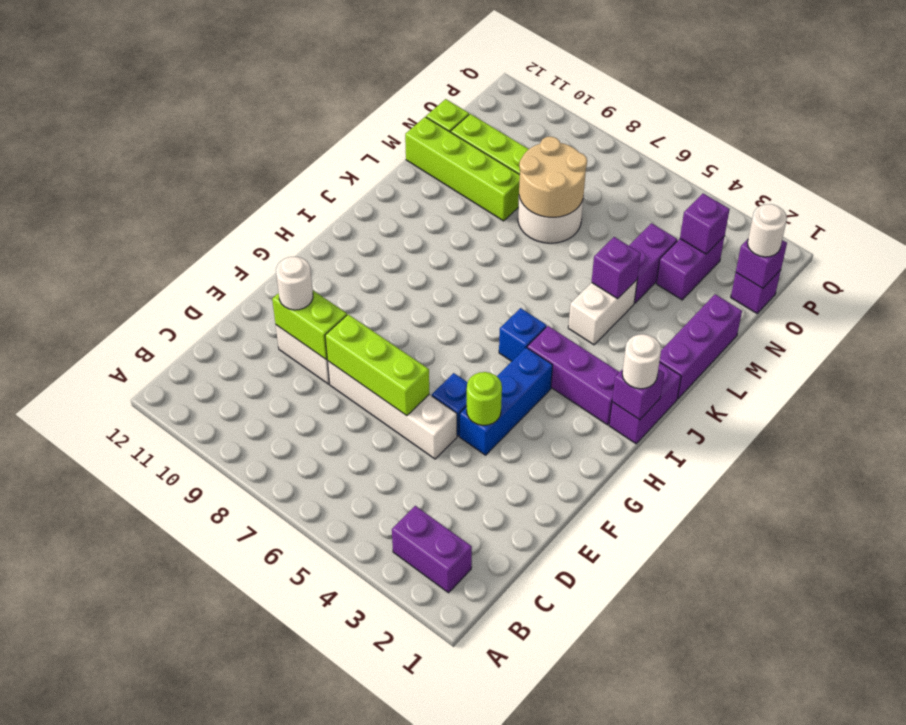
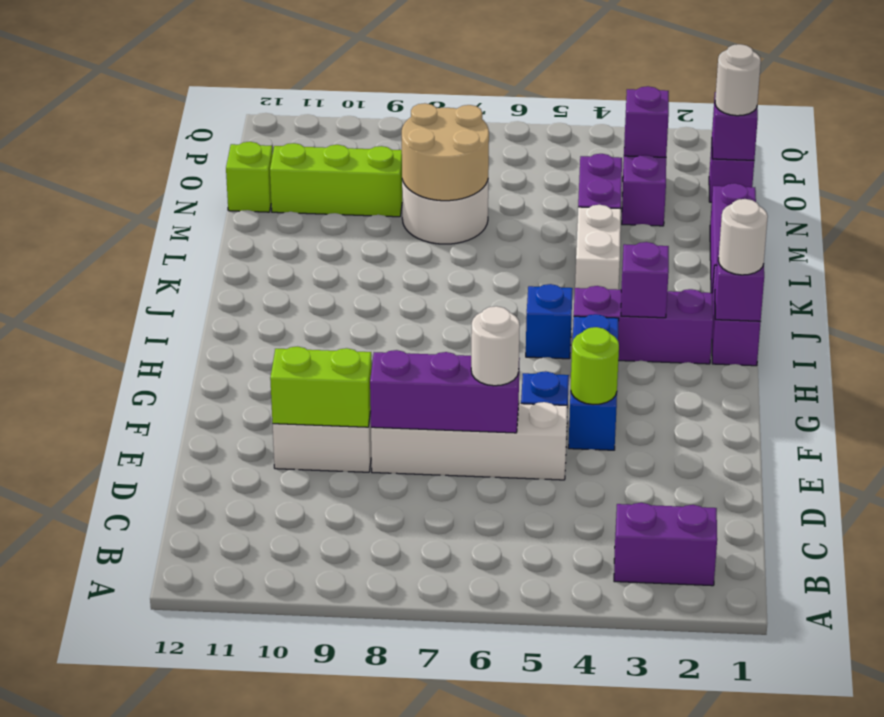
lime brick E6:E8 level 2 -> purple brick E6:E8 level 2
white round brick E10 level 3 -> white round brick E6 level 3
purple brick L4 level 2 -> purple brick I3 level 2
lime brick M9:M12 level 1 -> none

